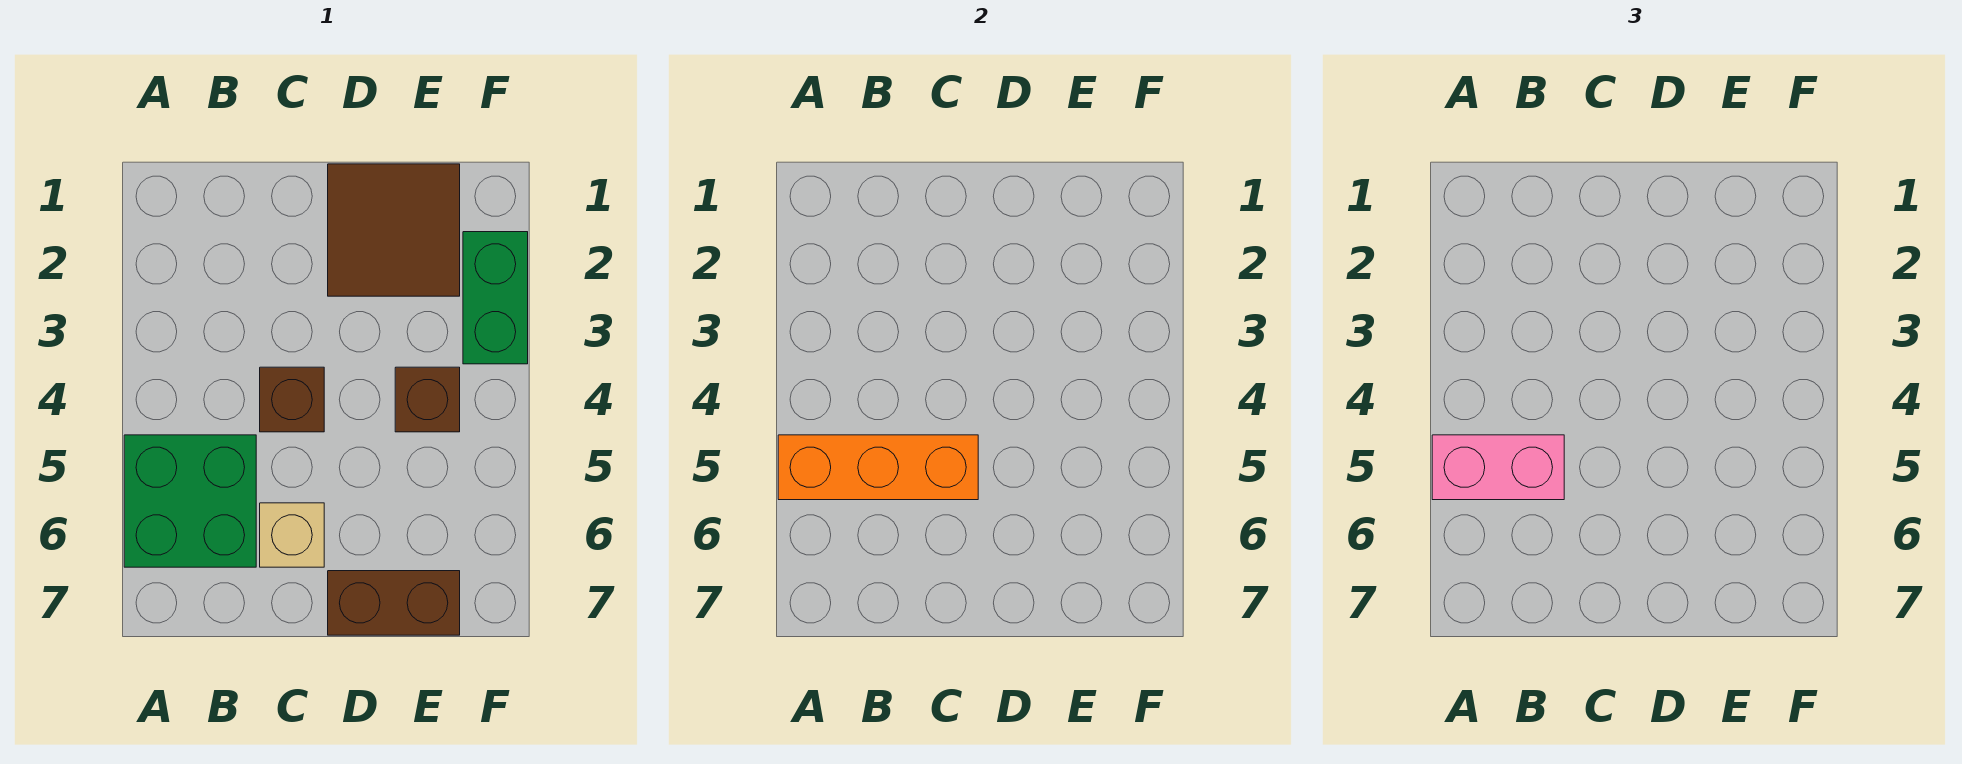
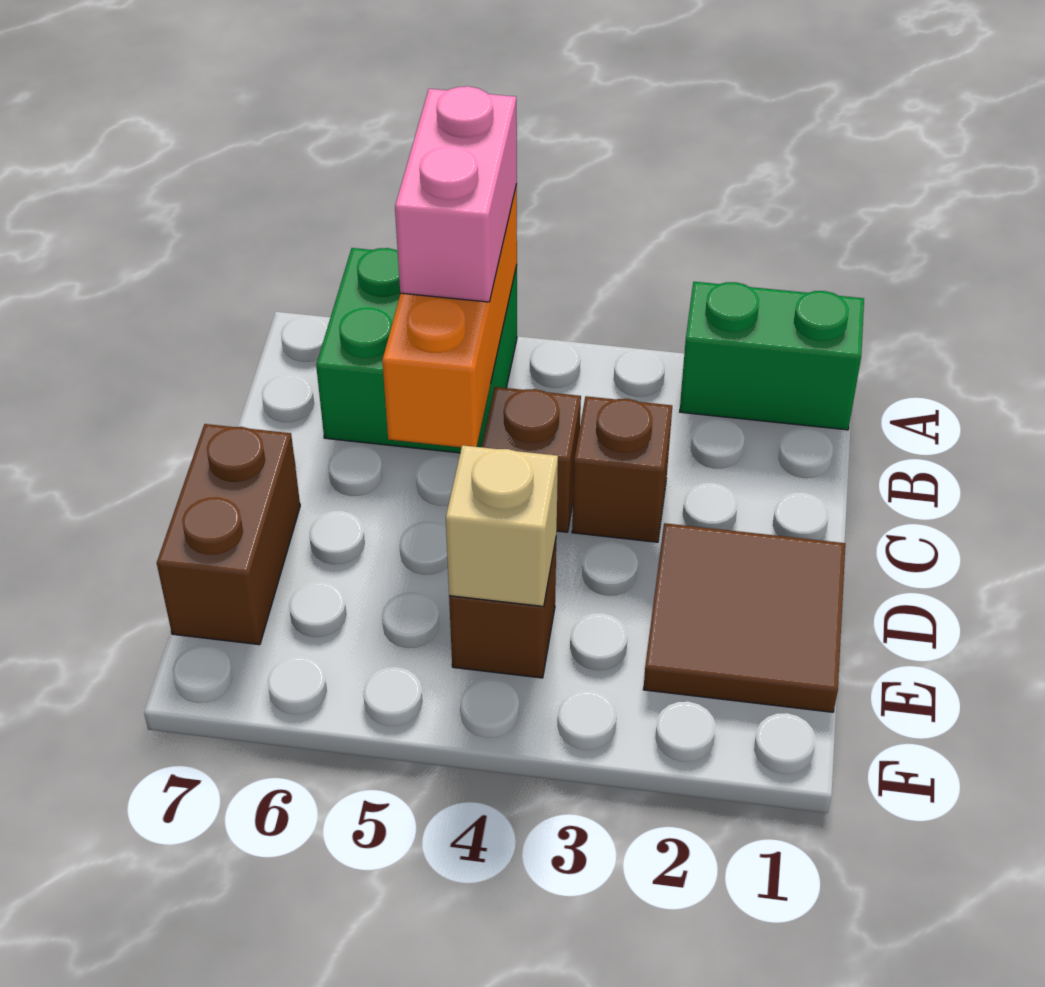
none -> brown brick C3 level 1
tan brick C6 level 1 -> tan brick E4 level 2
green brick F2:F3 level 1 -> green brick A1:A2 level 1

